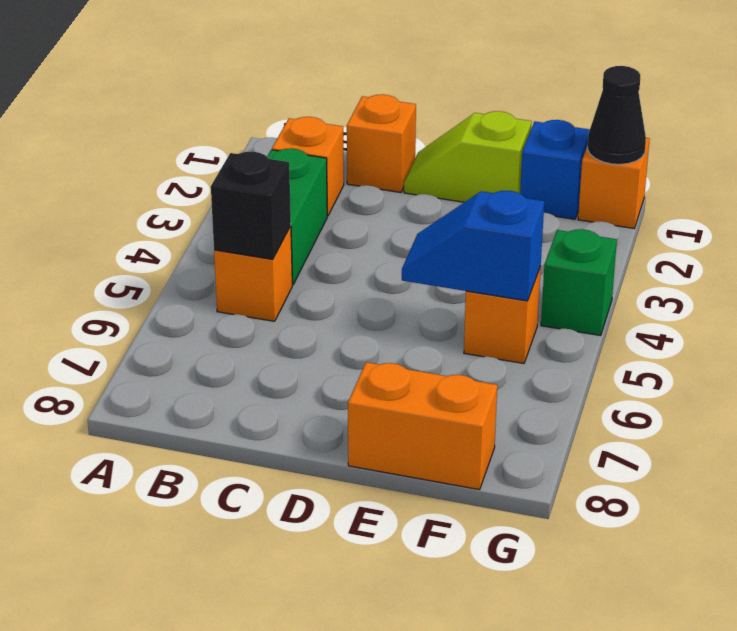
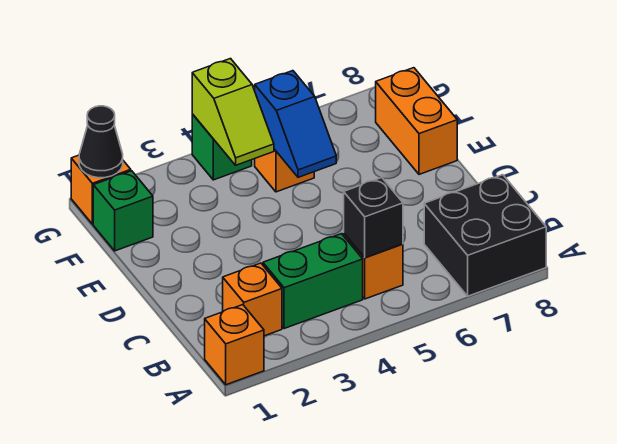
none -> black brick A7:B8 level 1
orange brick C1 level 1 -> orange brick A1 level 1
lime slope D1:E1 level 1 top E -> lime slope F4:G4 level 2 top G
blue brick F1 level 1 -> green brick F1 level 1

